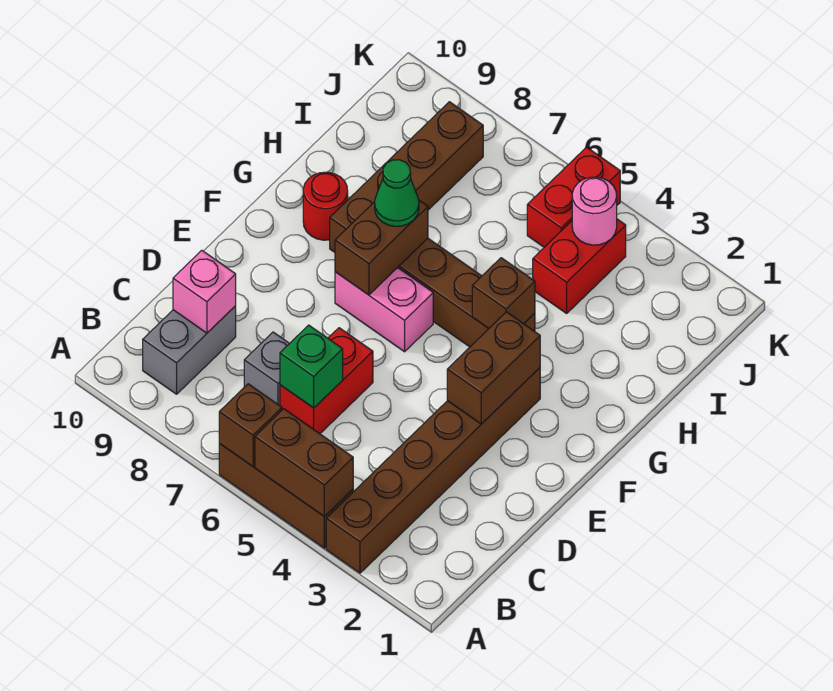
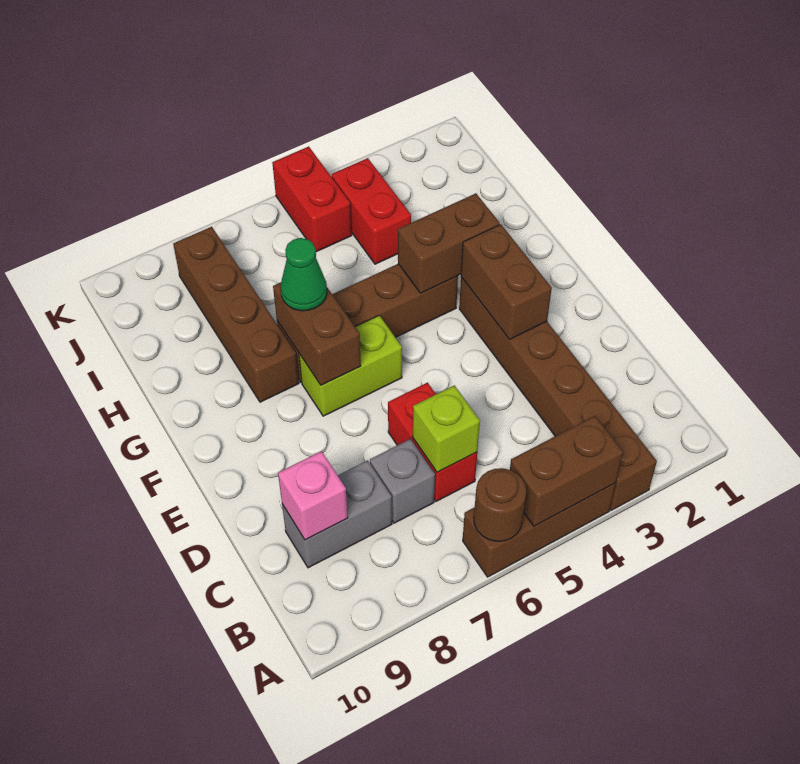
brown brick A6 level 2 -> brown round brick A6 level 2
grey brick B9:C9 level 1 -> grey brick C8:C9 level 1
green brick C6 level 2 -> lime brick C6 level 2
pink brick F6:F7 level 1 -> lime brick F6:F7 level 1
brown brick G4 level 2 -> brown brick G3:G4 level 2
red round brick G9 level 1 -> none
pink round brick J4 level 2 -> none

